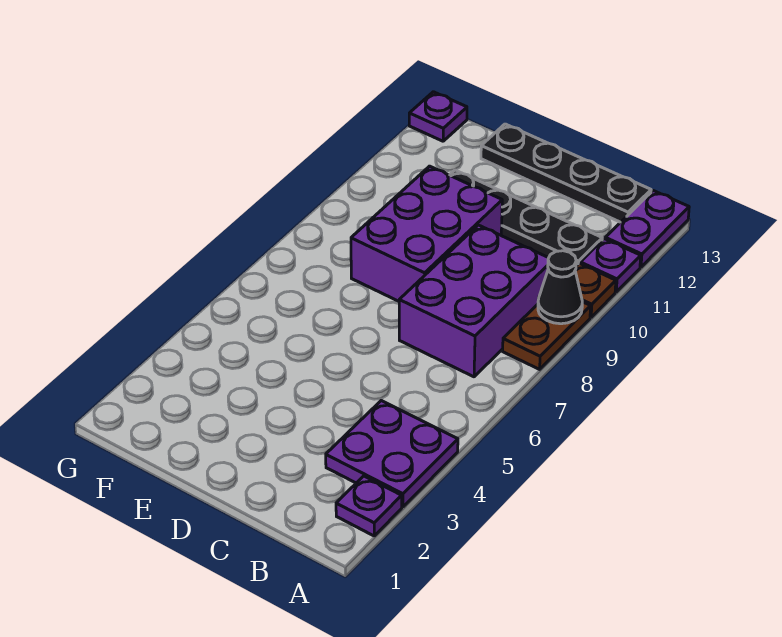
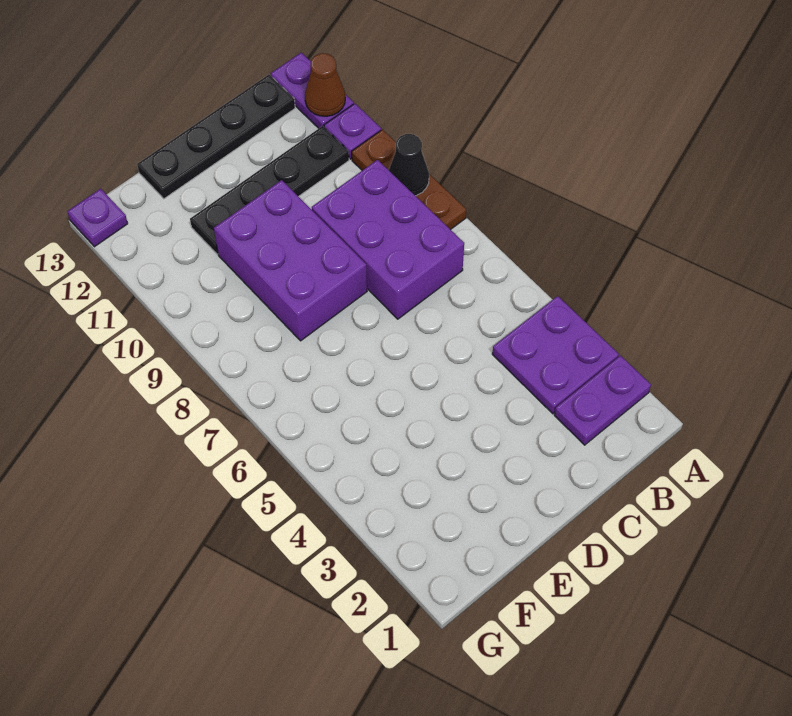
purple plate A2 level 1 -> purple plate A2:B2 level 1
none -> brown cone A12 level 2

